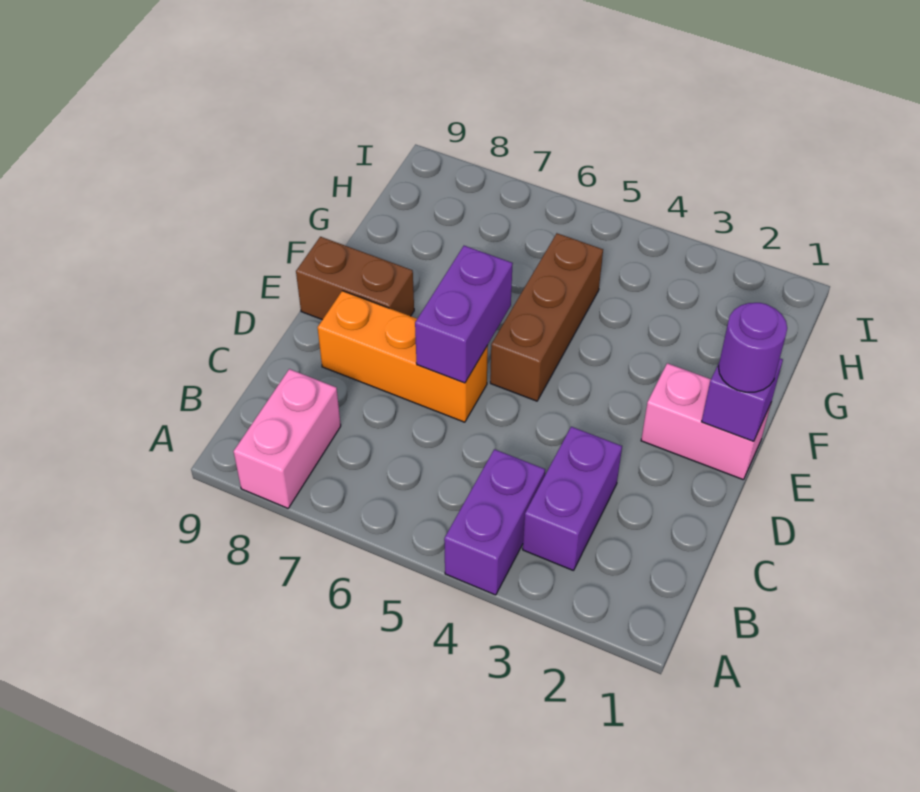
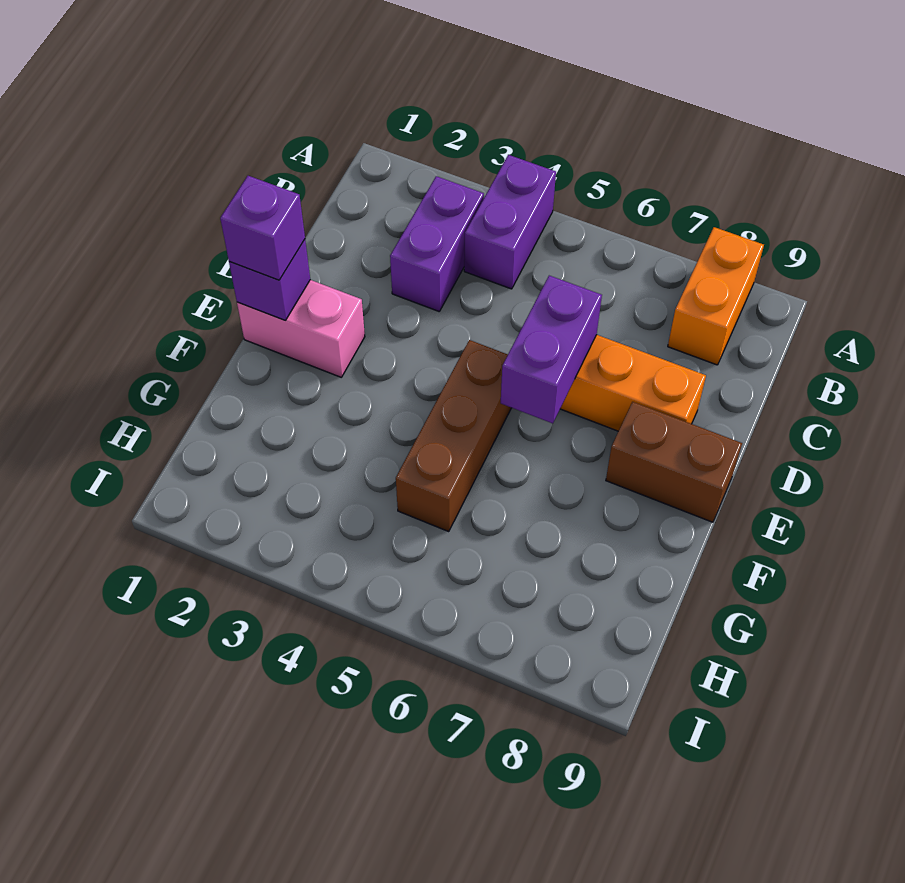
pink brick A8:B8 level 1 -> orange brick A8:B8 level 1
purple round brick E1 level 3 -> purple brick E1 level 3

